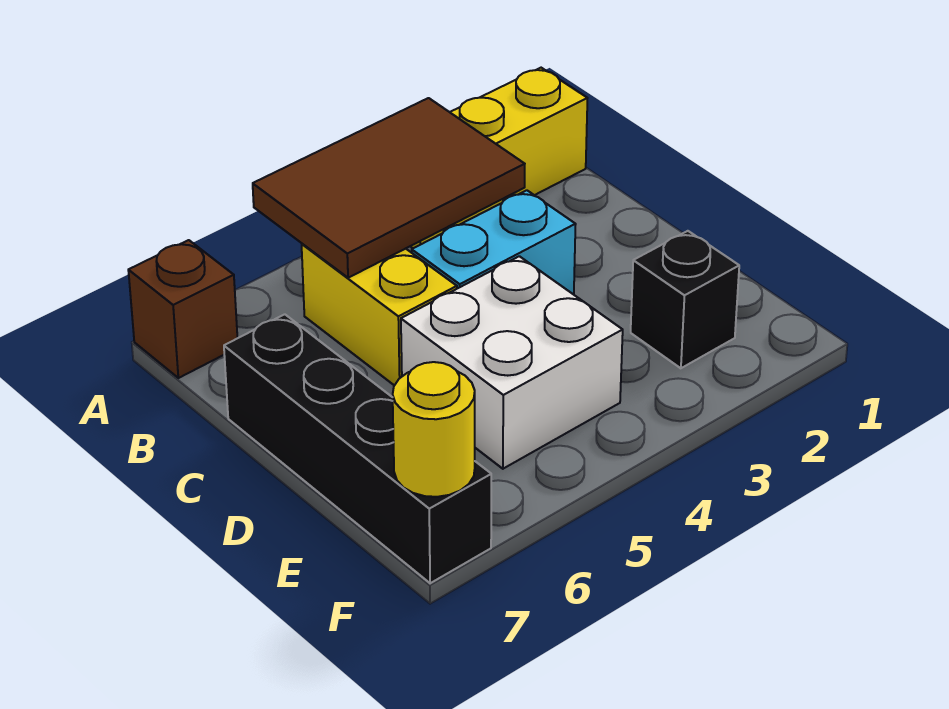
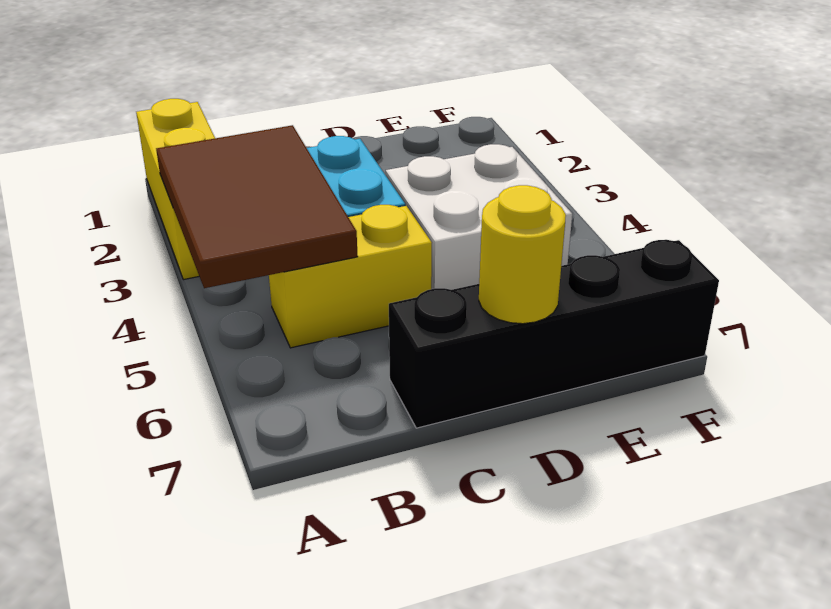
brown brick A7 level 1 -> none
black brick E2 level 1 -> none
yellow round brick F7 level 2 -> yellow round brick D7 level 2

